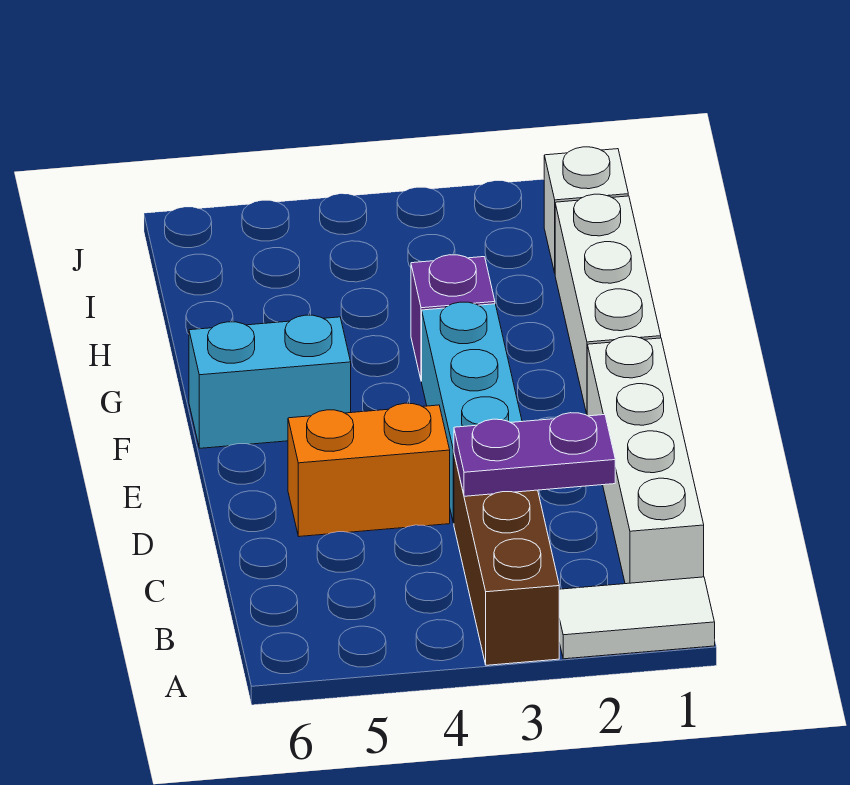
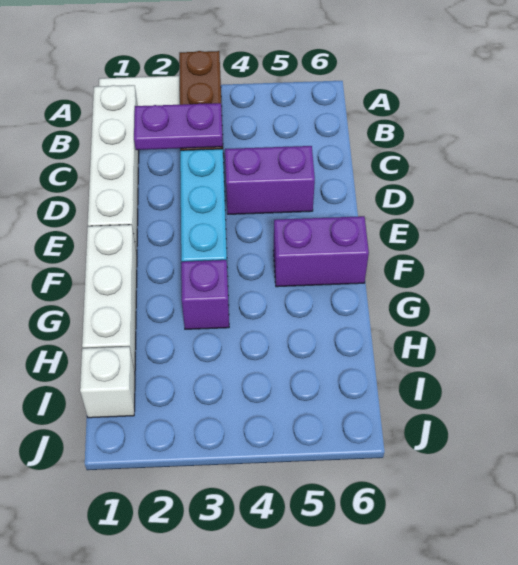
orange brick D4:D5 level 1 -> purple brick D4:D5 level 1
cyan brick F5:F6 level 1 -> purple brick F5:F6 level 1

